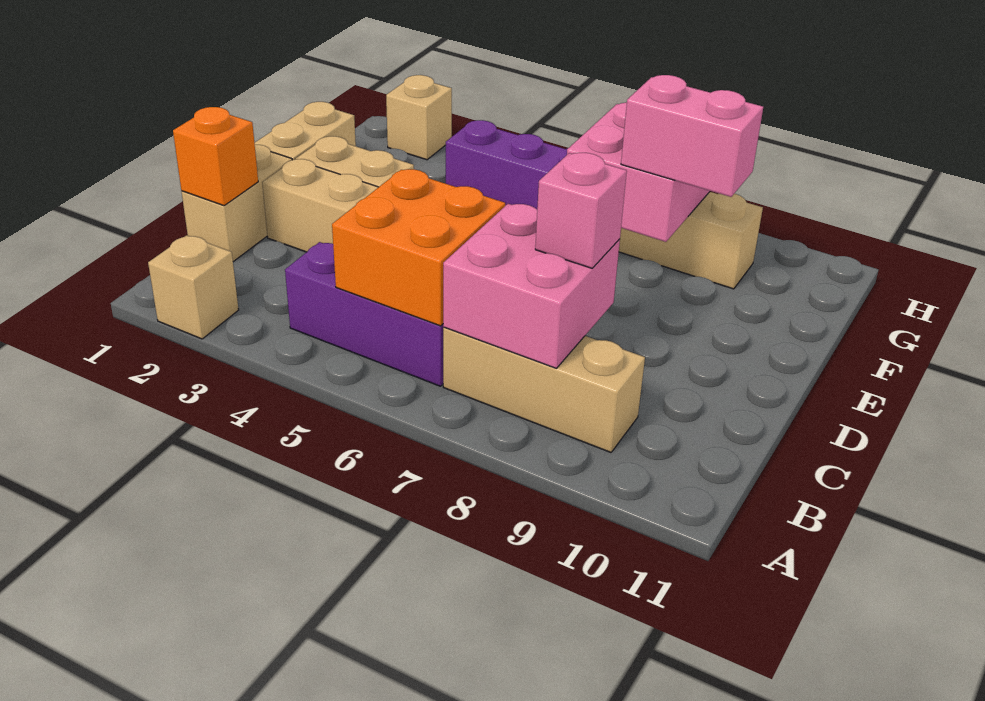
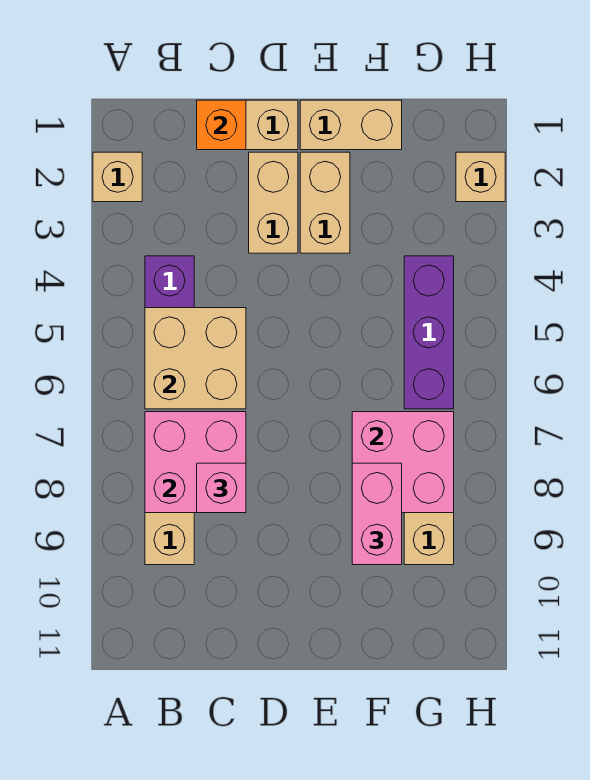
orange brick B5:C6 level 2 -> tan brick B5:C6 level 2

